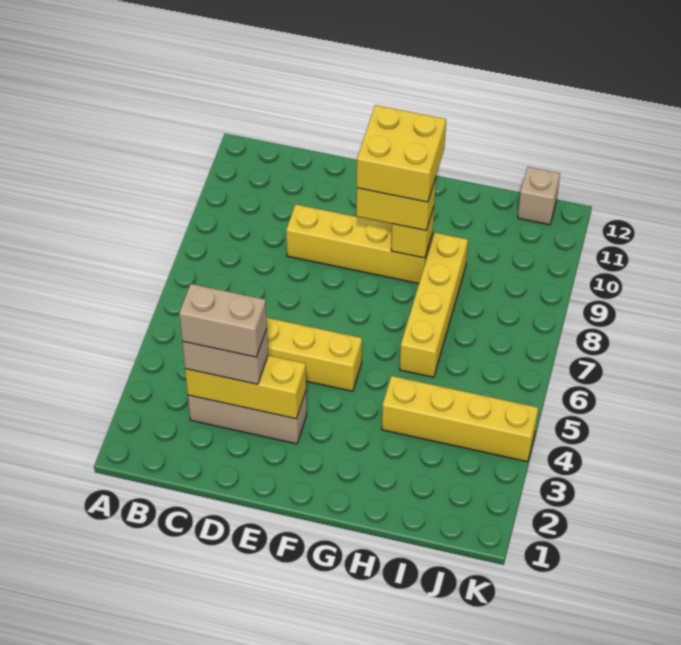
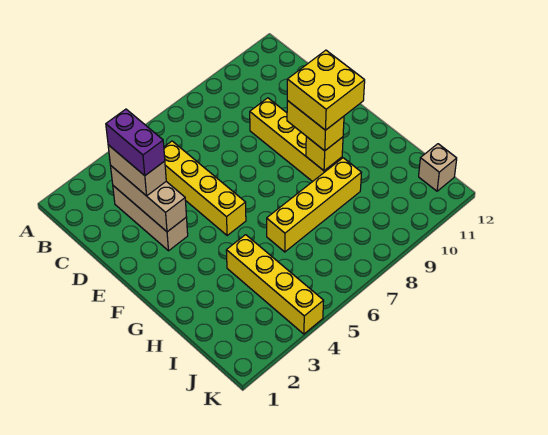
yellow brick C3:E3 level 2 -> tan brick C3:E3 level 2
tan brick C3:D3 level 4 -> purple brick C3:D3 level 4

